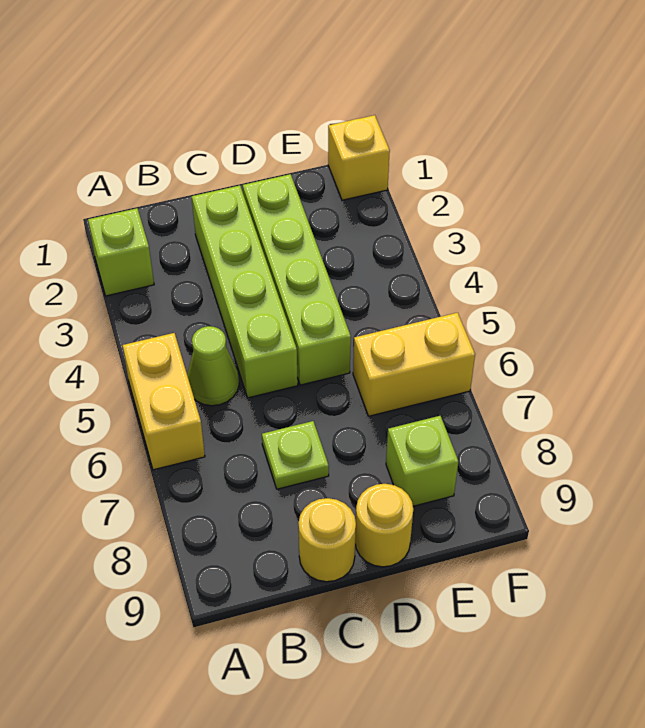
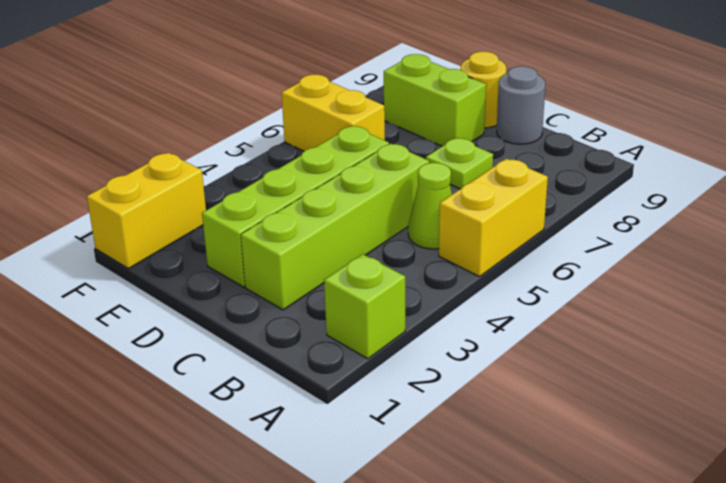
yellow round brick C9 level 1 -> grey round brick C9 level 1
lime brick E8 level 1 -> lime brick D8:E8 level 1
yellow brick F1 level 1 -> yellow brick F1:F2 level 1

